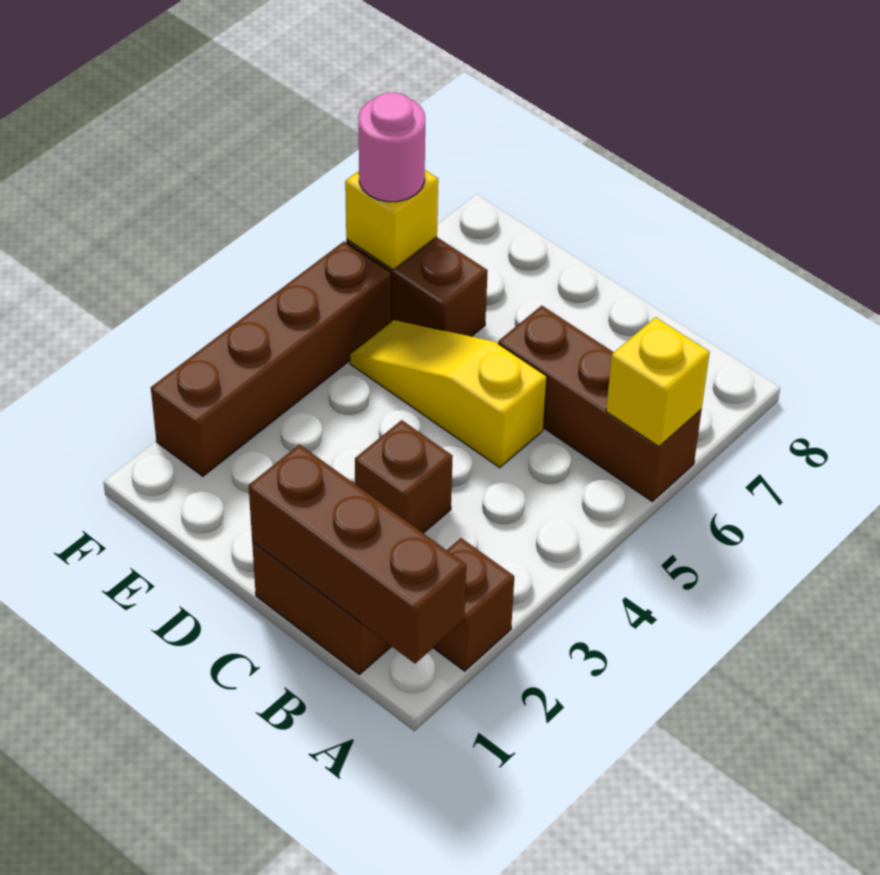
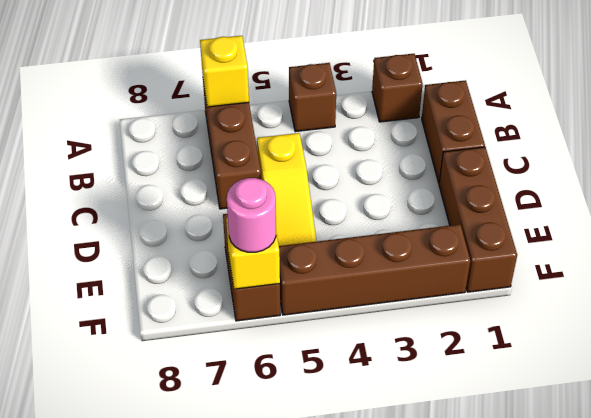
brown brick A1:C1 level 2 -> brown brick D1:F1 level 1
brown brick C3 level 1 -> brown brick A4 level 1

